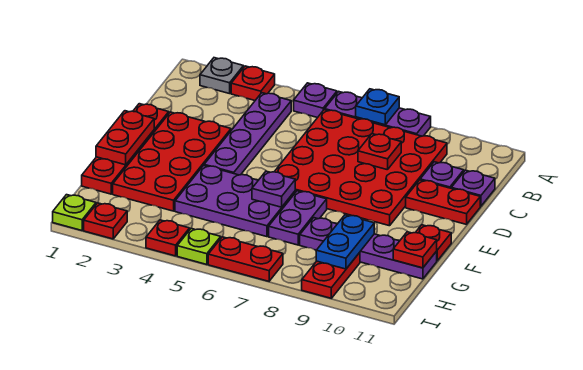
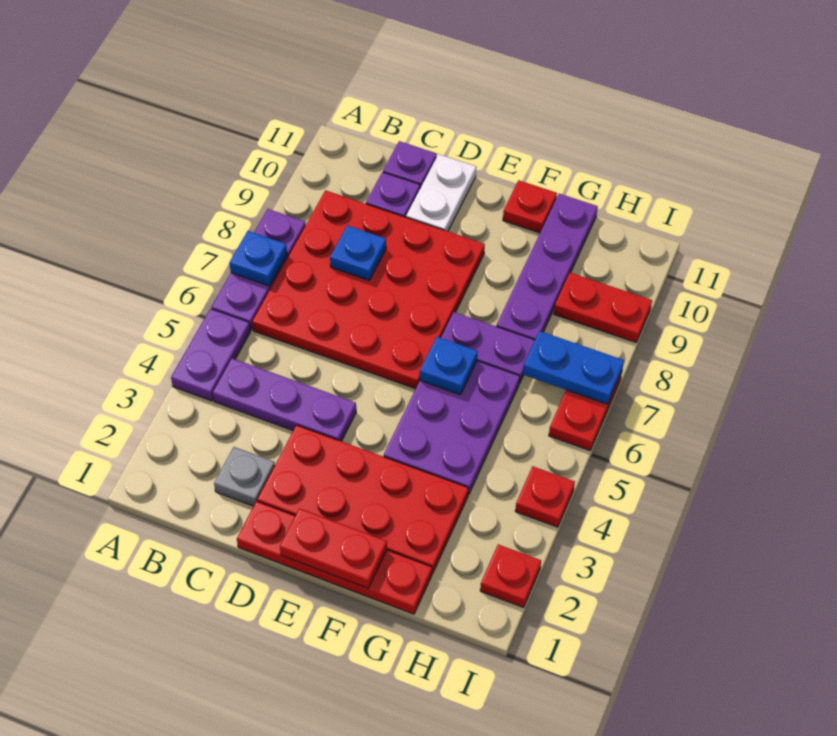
grey plate A2 level 1 -> grey plate C2 level 1
red plate A3 level 1 -> none
purple plate A5 level 1 -> purple plate A4:A5 level 1
purple plate B4:E4 level 1 -> purple plate B4:D4 level 1
red plate C8 level 2 -> blue plate C8 level 2
red plate D10:D11 level 1 -> white plate D10:D11 level 1
purple plate F6 level 2 -> blue plate F6 level 2
blue plate G9:H9 level 2 -> blue plate H7:I7 level 2
red plate G11 level 2 -> none
lime plate I1 level 1 -> none
lime plate I5 level 1 -> none

